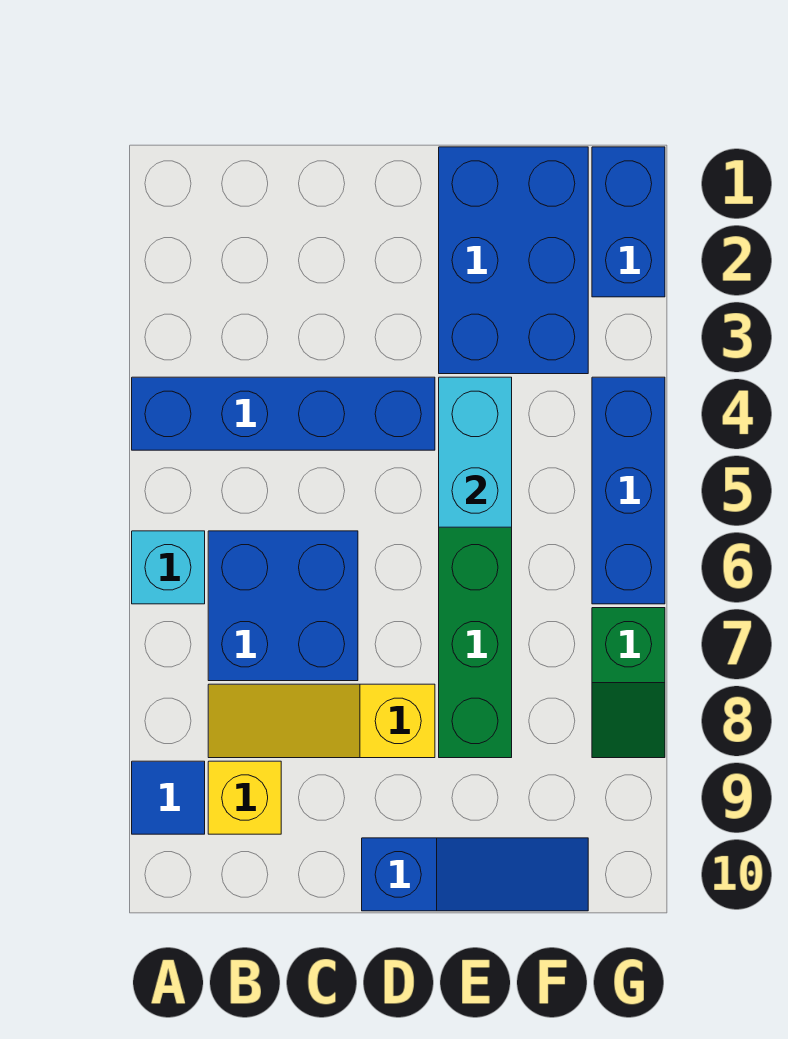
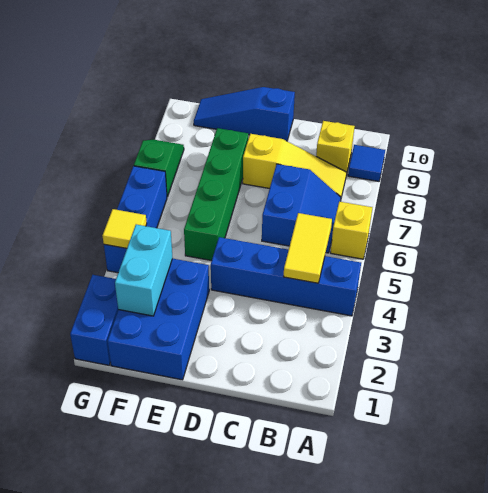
cyan brick A6 level 1 -> yellow brick A6 level 1
none -> yellow tile B4:B5 level 2
blue brick B6:C7 level 1 -> blue slope B6:C7 level 1 top C
cyan brick E4:E5 level 2 -> cyan brick F2:F3 level 2
none -> yellow tile G4 level 2

